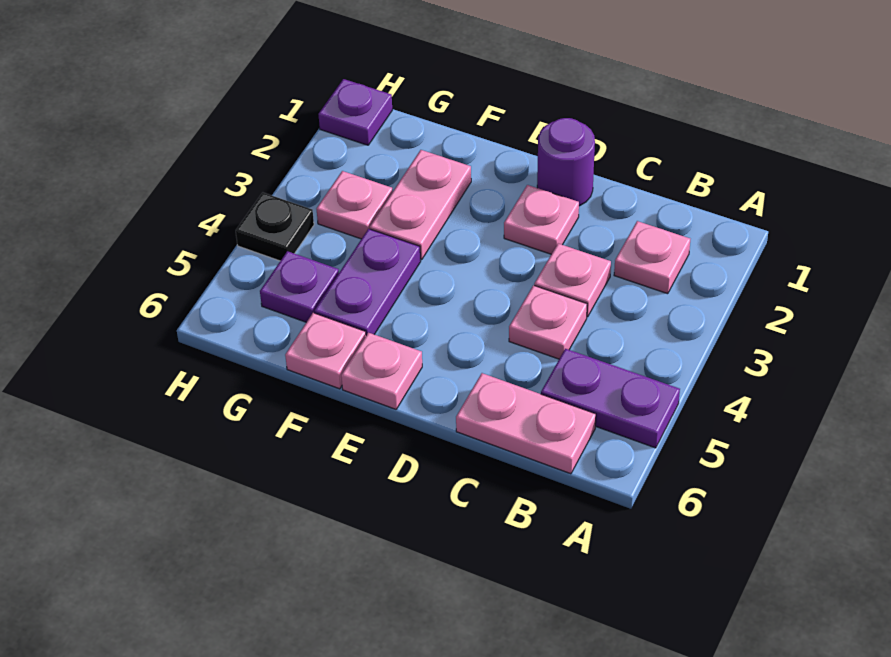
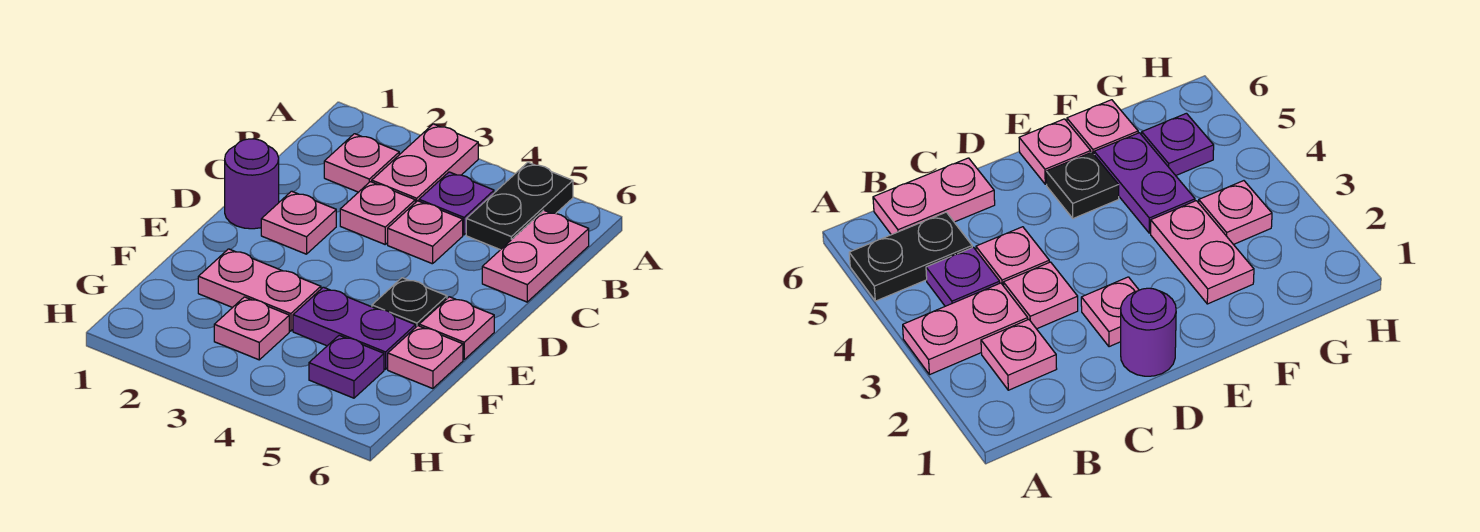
none -> pink plate A3:B3 level 1
purple plate A5:B5 level 1 -> black plate A5:B5 level 1
purple plate H1 level 1 -> purple plate B4 level 1
black plate H4 level 1 -> black plate E5 level 1

